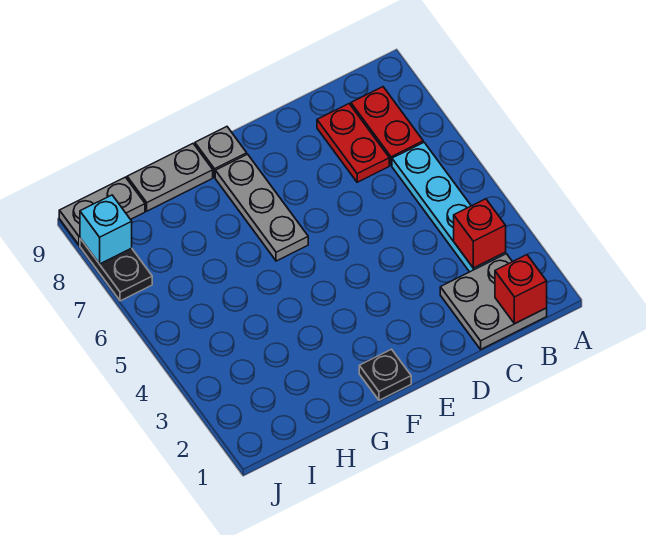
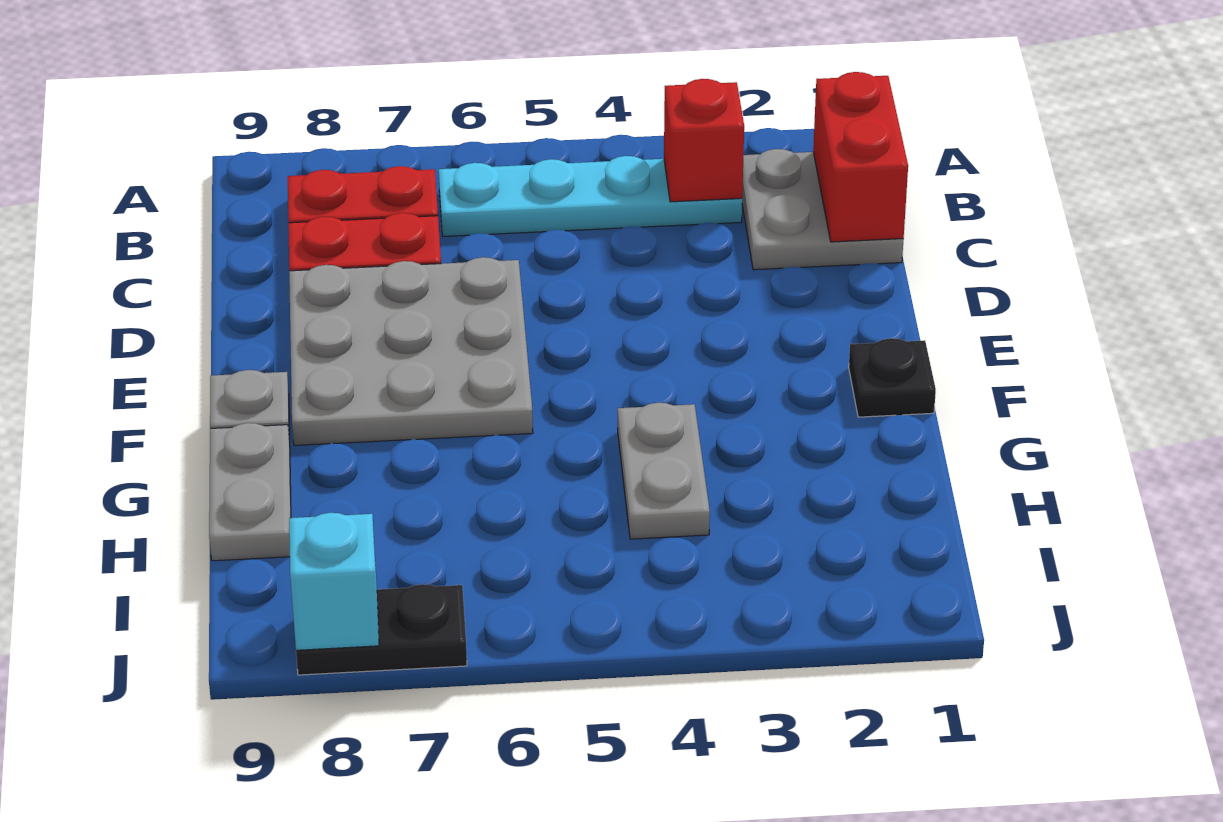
red brick B1 level 2 -> red brick B1:C1 level 2
grey plate F6:F8 level 1 -> grey plate D6:F8 level 1
grey plate I9:J9 level 1 -> grey plate G4:H4 level 1

